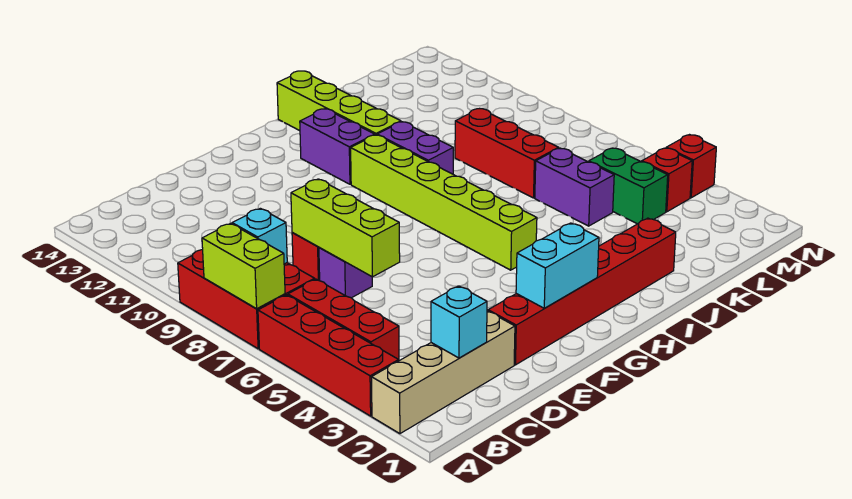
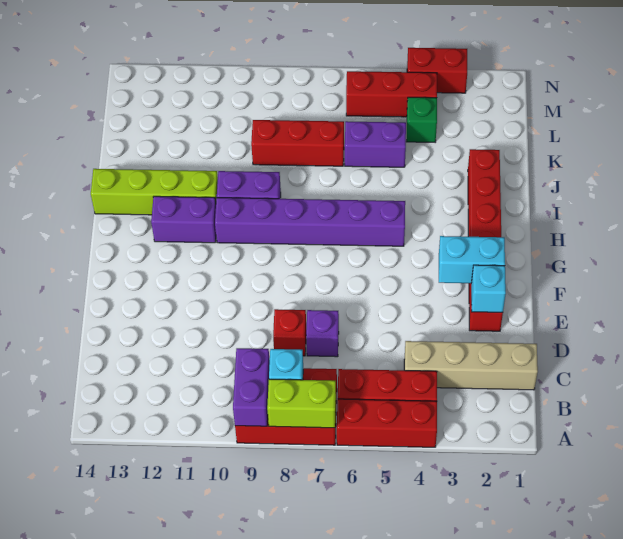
tan brick A2:D2 level 1 -> tan brick C1:C4 level 1
red brick A3:A6 level 1 -> red brick A4:A6 level 1
none -> purple brick A9:B9 level 2
cyan brick C2 level 2 -> cyan brick E2 level 2
lime brick D6:D8 level 2 -> none
cyan brick F2:G2 level 2 -> cyan brick F2:F3 level 2
lime brick H5:H10 level 1 -> purple brick H5:H10 level 1
green brick L4:L5 level 1 -> green brick L4 level 1
red brick M4 level 1 -> red brick M4:M6 level 1
red brick N4 level 1 -> red brick N3:N4 level 1

